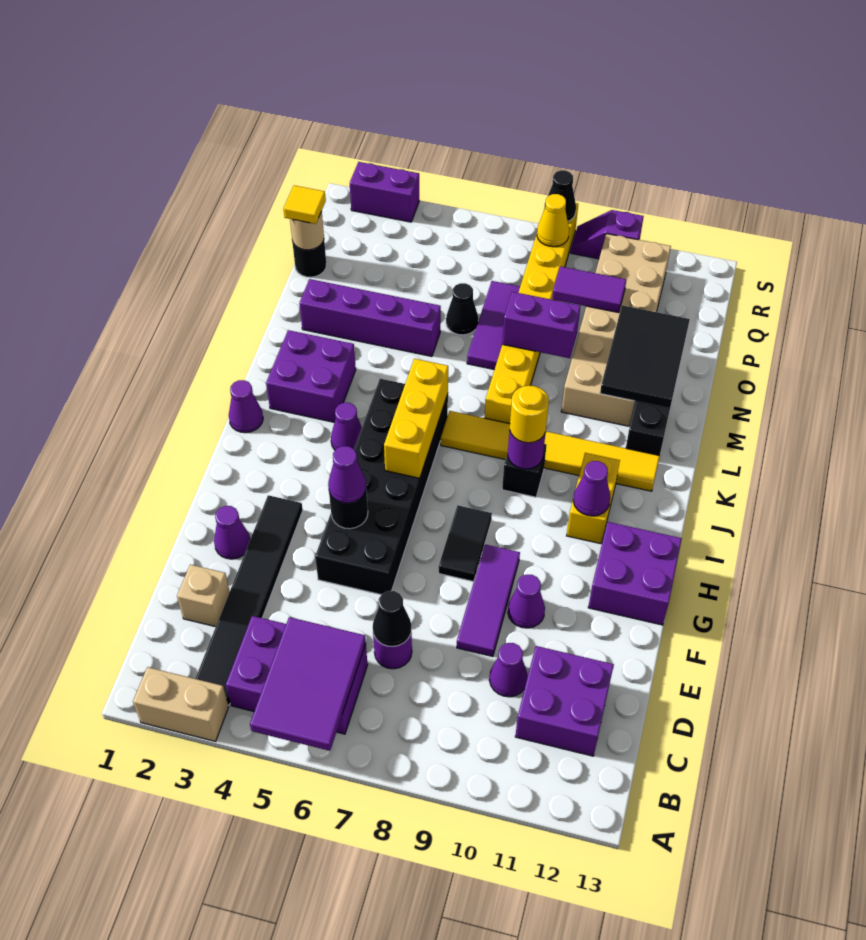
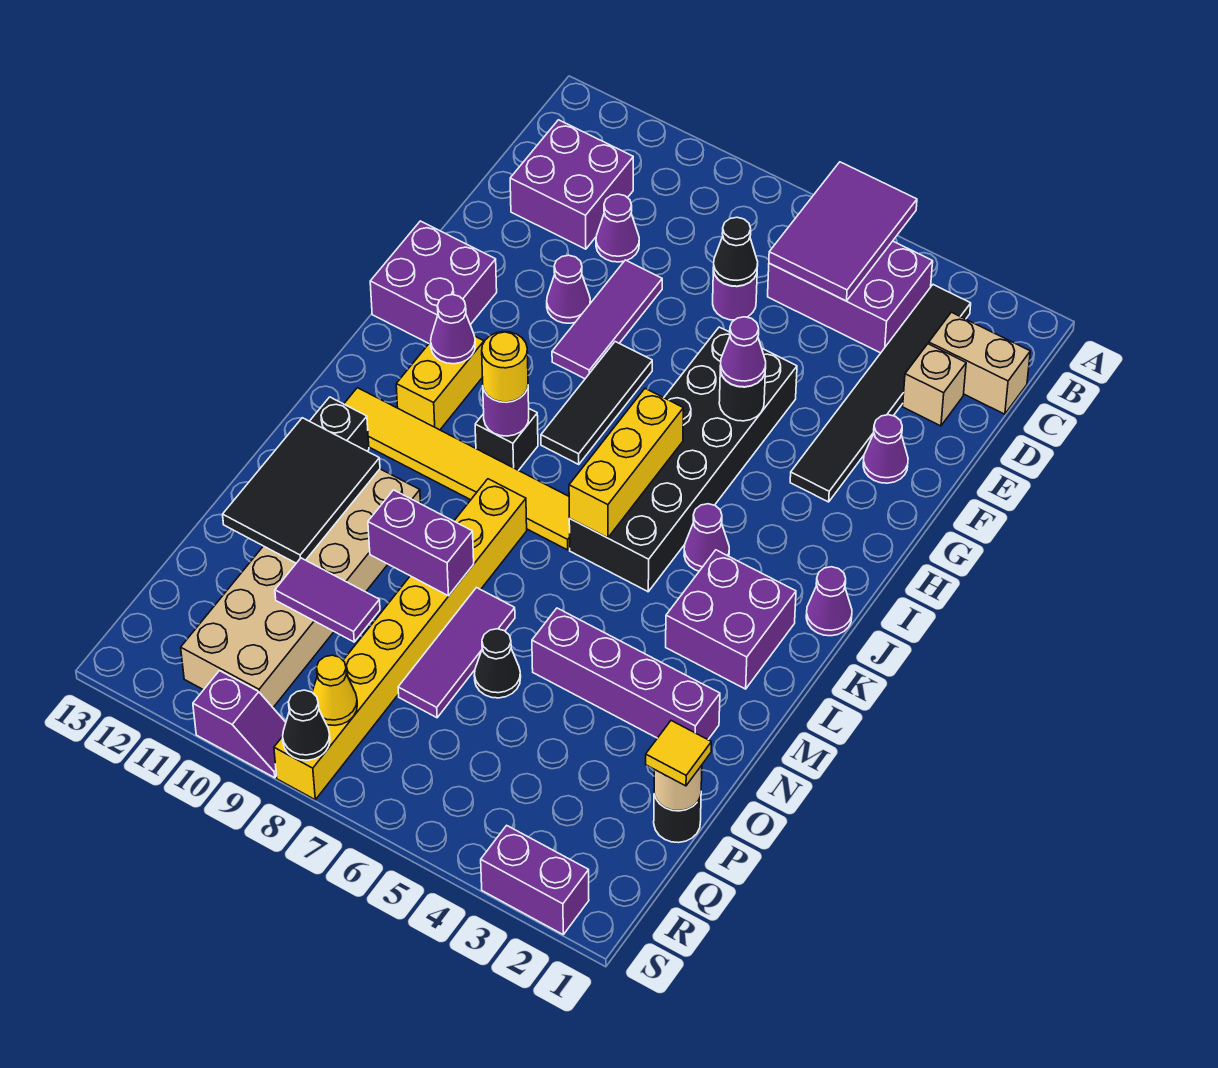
tan brick A2:A3 level 1 -> tan brick C1:C2 level 1
black tile G8:H8 level 1 -> black tile G8:I8 level 1

